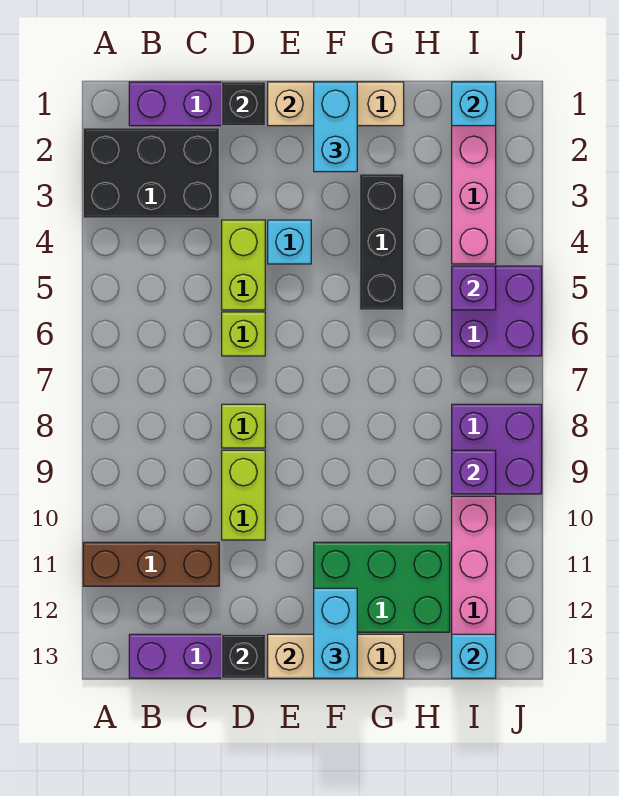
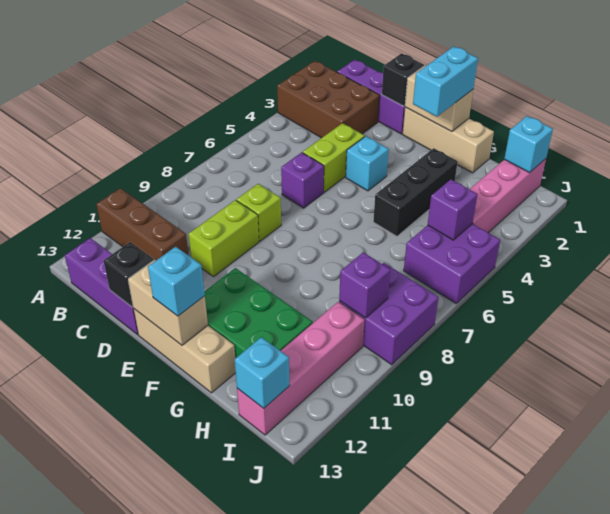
black brick A2:C3 level 1 -> brown brick A2:C3 level 1
lime brick D6 level 1 -> purple brick D6 level 1
cyan brick F12:F13 level 3 -> cyan brick F13 level 3

